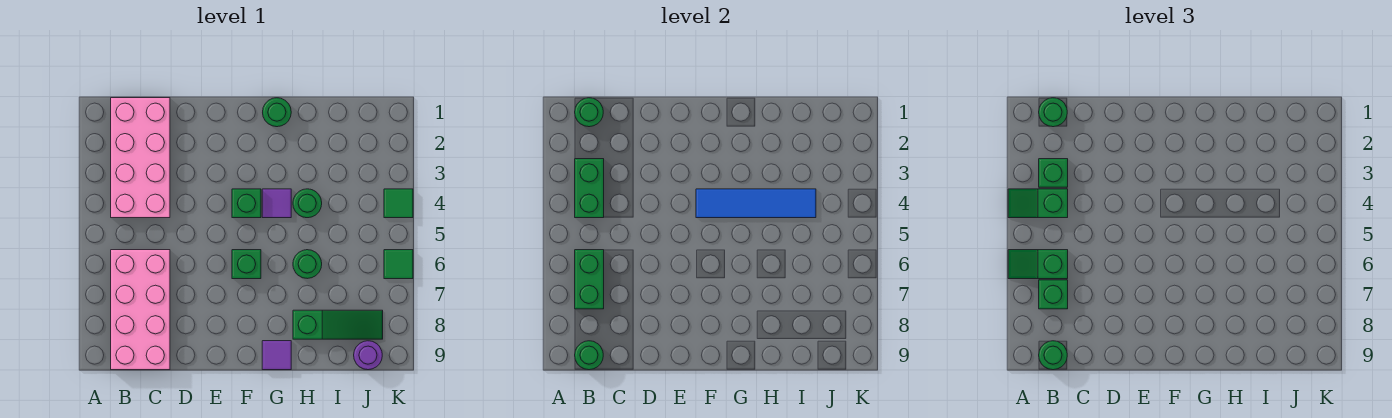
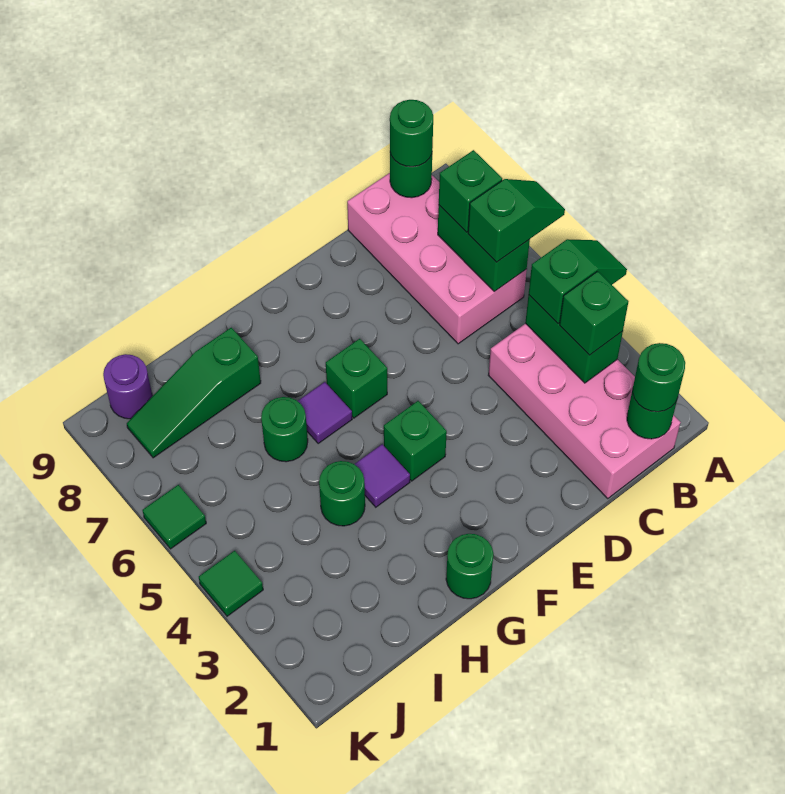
blue tile F4:I4 level 2 -> none
purple tile G9 level 1 -> purple tile G6 level 1

